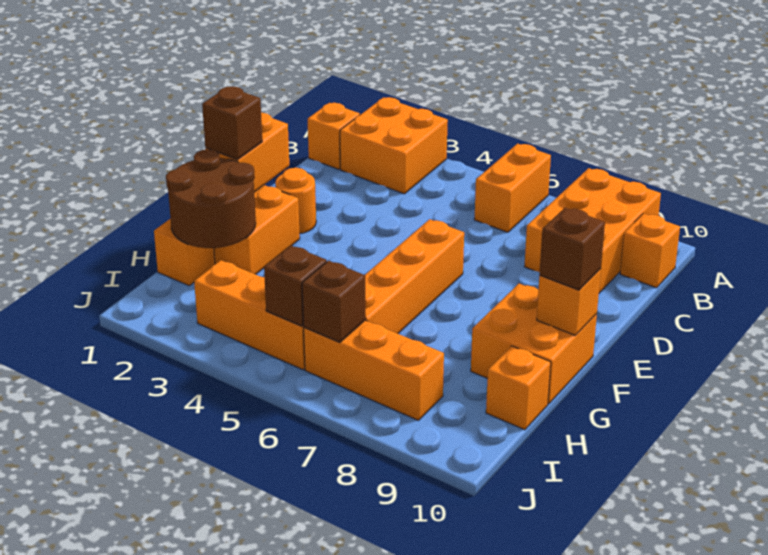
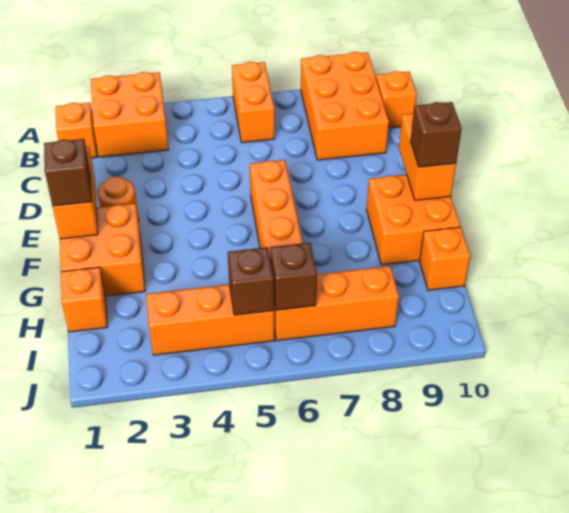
orange brick F10 level 2 -> orange brick E10:F10 level 2
brown round brick G1:H2 level 2 -> none

